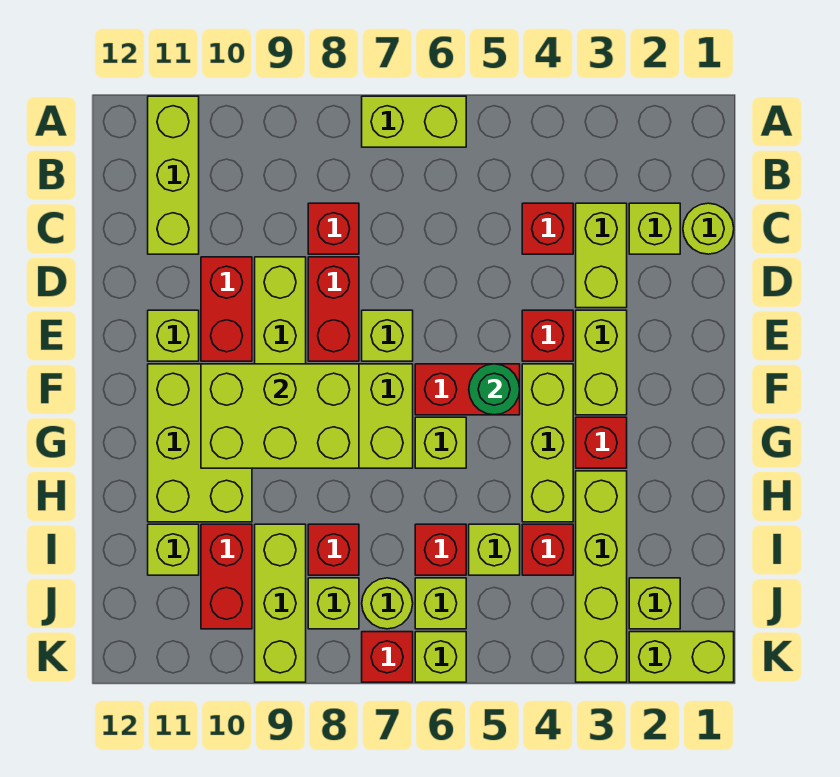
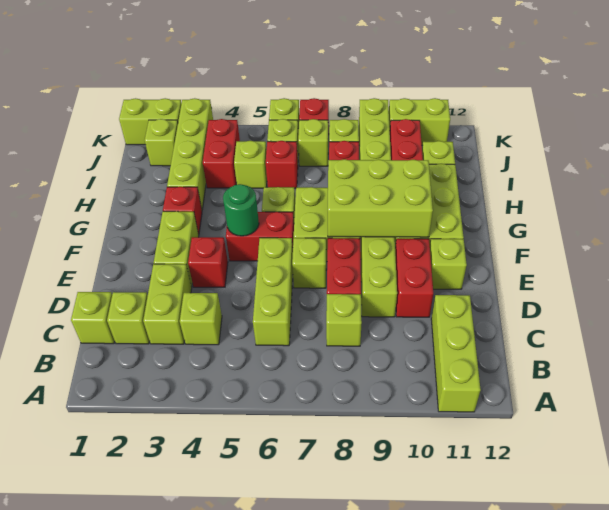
lime brick A6:A7 level 1 -> lime brick K10:K11 level 1
lime round brick C1 level 1 -> lime brick C1 level 1
red brick C4 level 1 -> lime brick C4 level 1
red brick C8 level 1 -> lime brick C8 level 1
lime brick F4:H4 level 1 -> lime brick C6:E6 level 1
red brick I4 level 1 -> red brick I4:J4 level 1
lime round brick J7 level 1 -> lime brick J7 level 1

